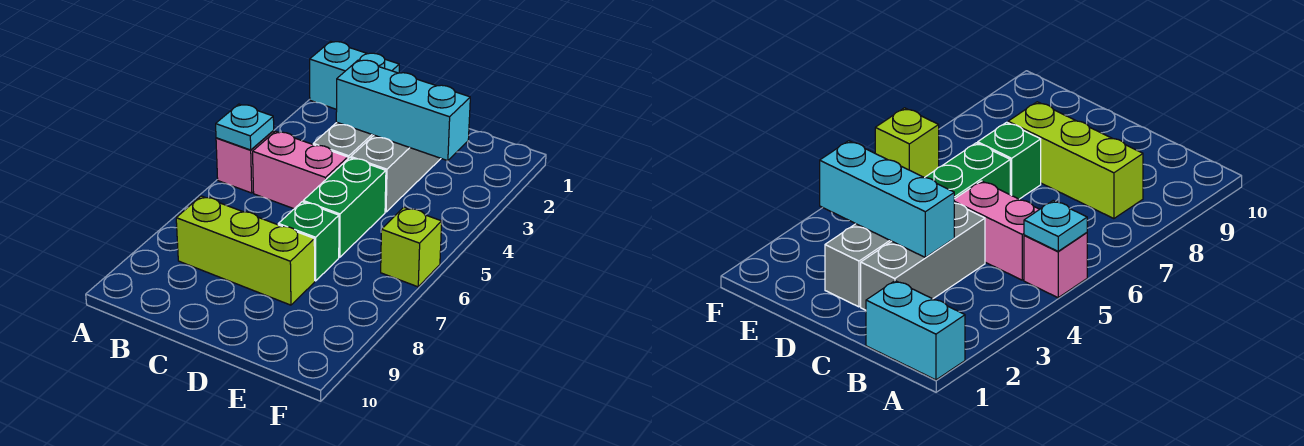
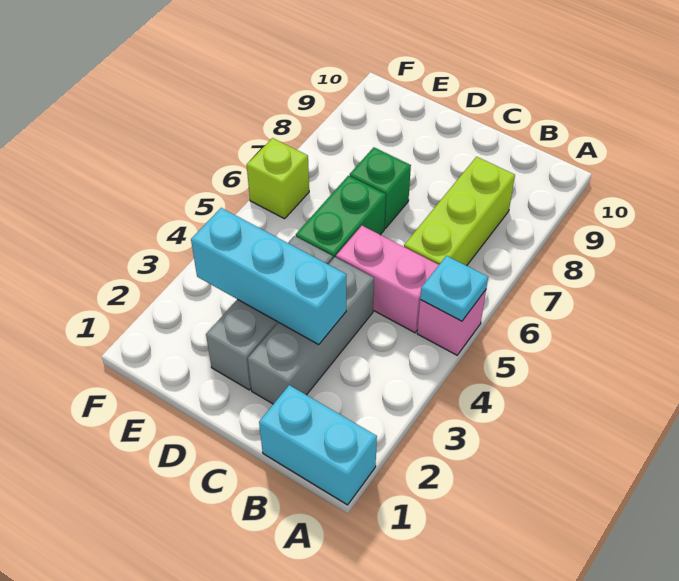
lime brick B8:D8 level 1 -> lime brick B6:B8 level 1

